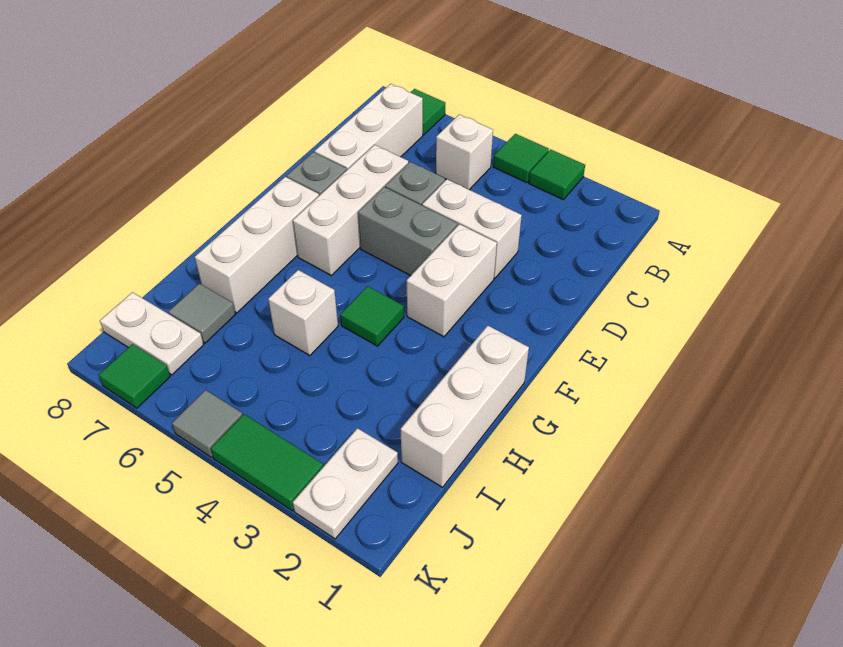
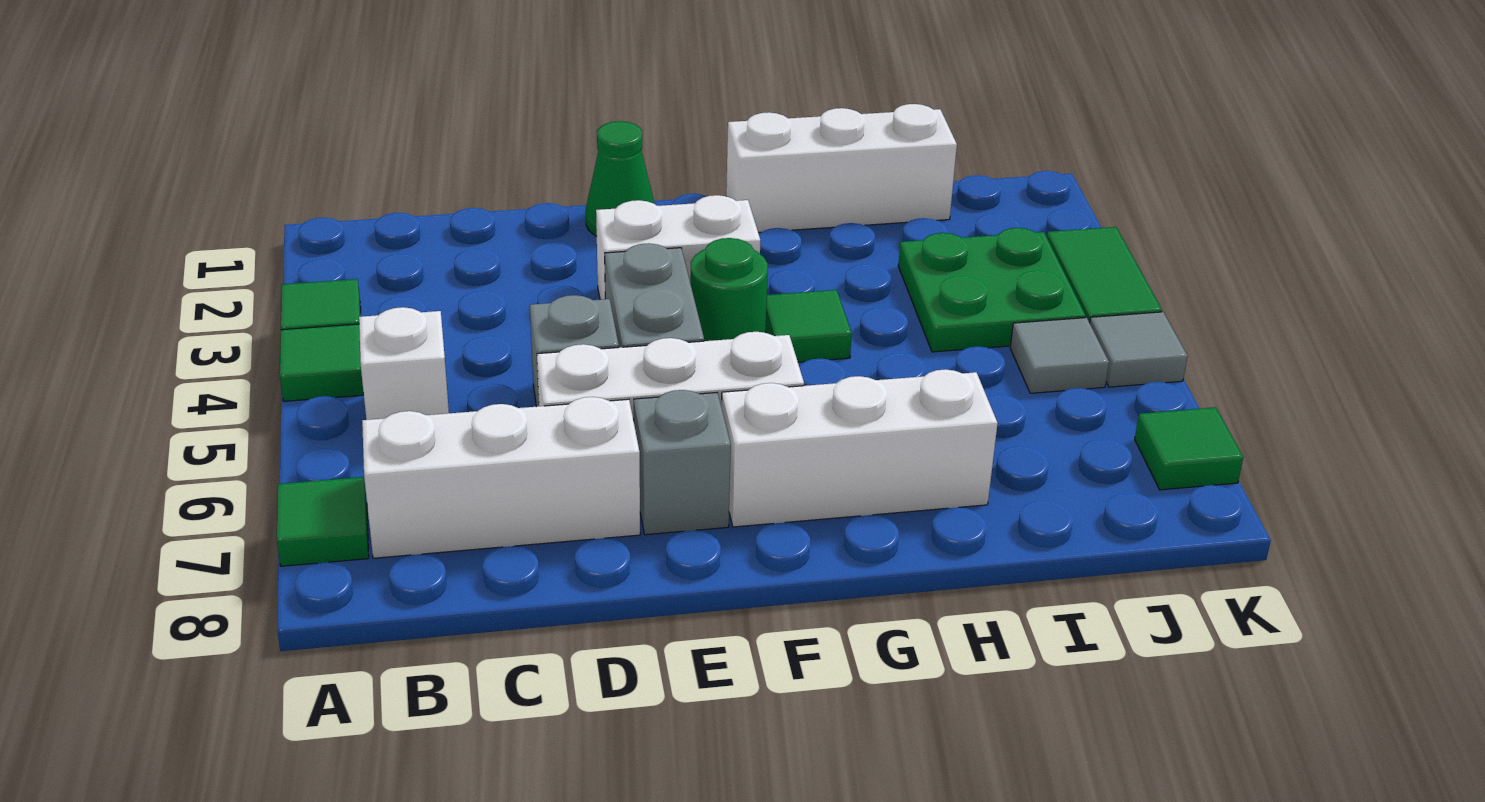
white brick D3:D4 level 1 -> none
none -> green cone E1 level 1
none -> green round brick F4 level 1
white brick H5 level 1 -> none
none -> green plate I3:J4 level 1
grey tile I7 level 1 -> grey tile J5 level 1
white plate J2:K2 level 1 -> none
white plate J7:J8 level 1 -> none

